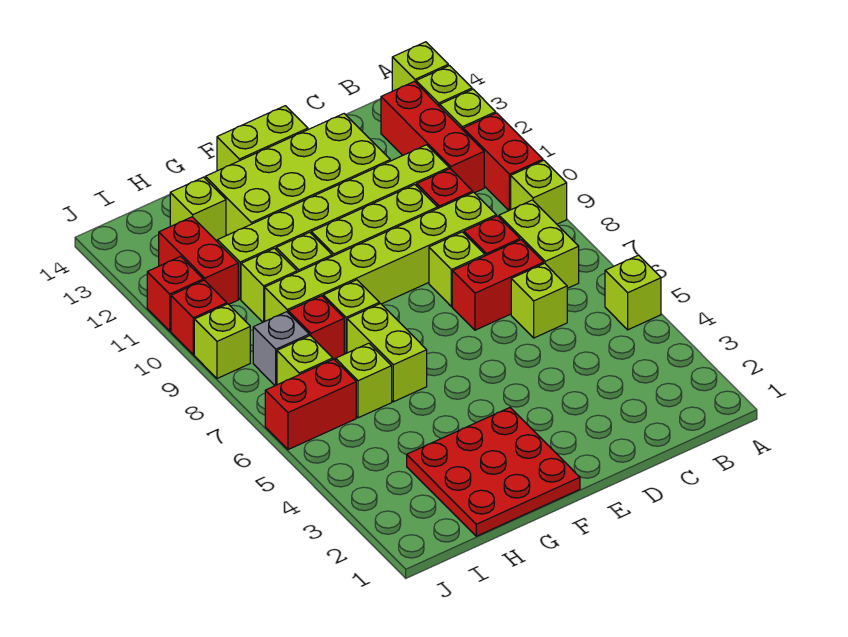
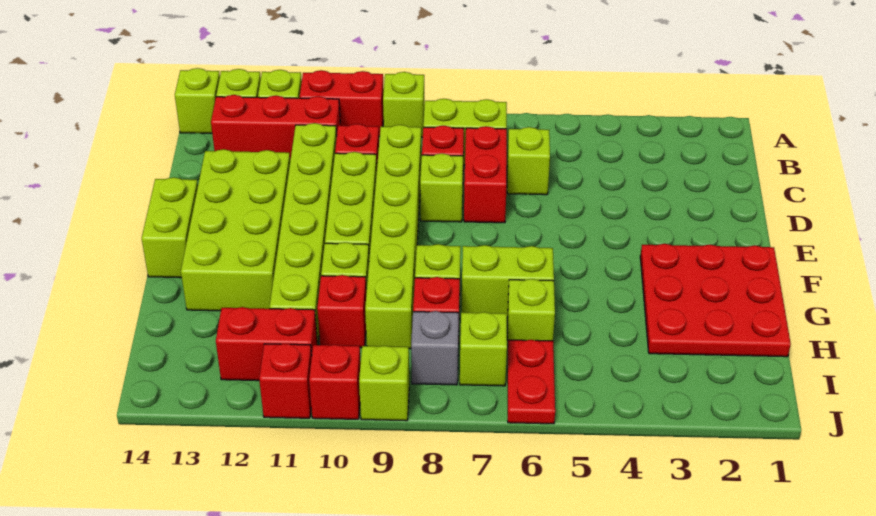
lime brick A5 level 1 -> none
lime brick H10 level 1 -> red brick H10 level 1
lime brick H13 level 1 -> none
red brick I6:J6 level 1 -> red plate I6:J6 level 1

